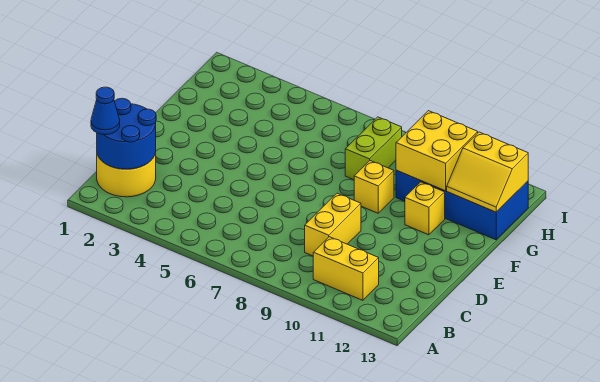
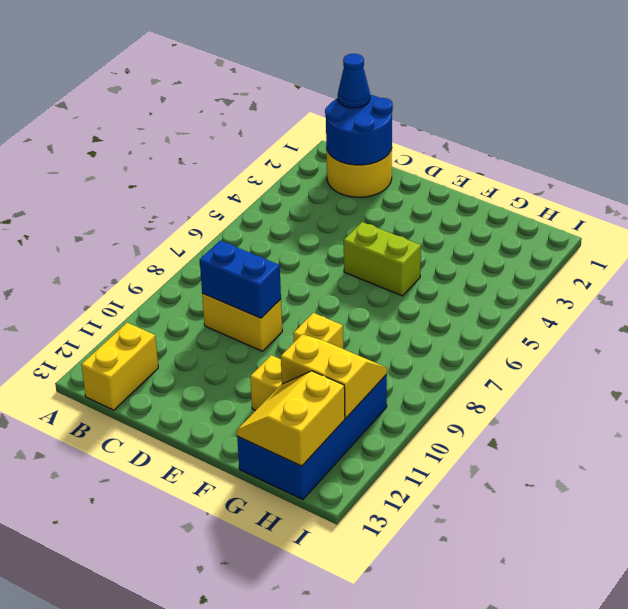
yellow brick B10:B11 level 1 -> yellow brick B12:B13 level 1
none -> blue brick C9:D9 level 2
lime brick G8:H8 level 1 -> lime brick E5:F5 level 1
yellow brick G10:H11 level 2 -> yellow slope G10:H11 level 2 top 11

